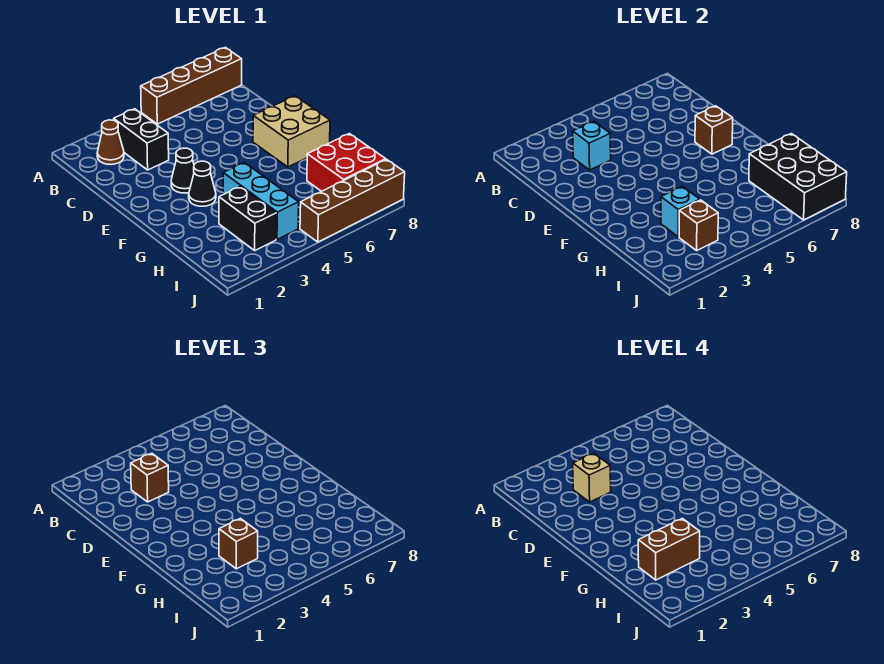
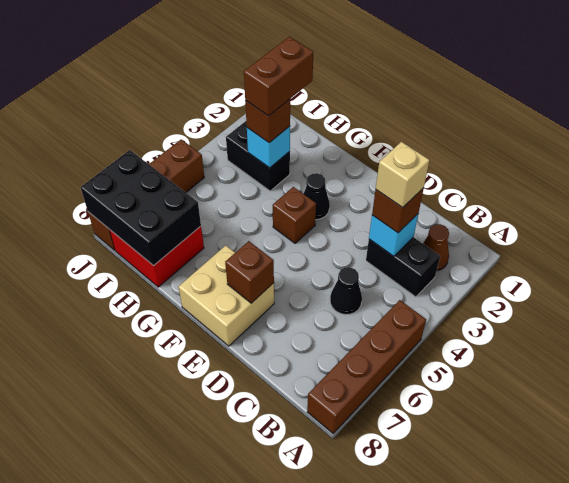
black cone E3 level 1 -> black cone C5 level 1
cyan brick G4:I4 level 1 -> none
brown brick I3 level 2 -> brown brick F4 level 1

